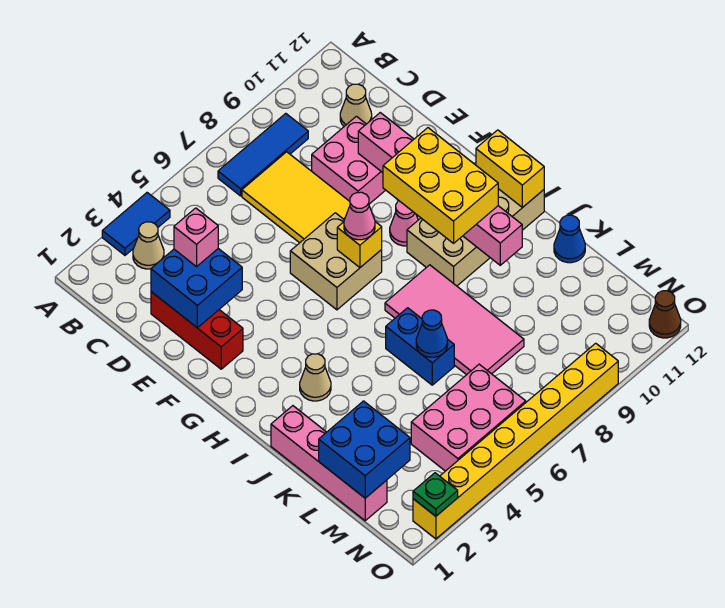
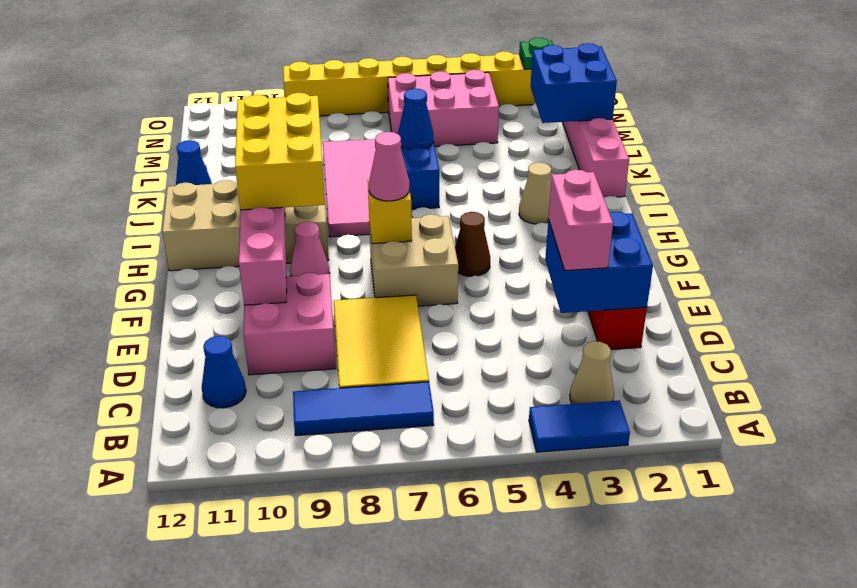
tan cone C11 level 1 -> blue cone C11 level 1
pink brick D3 level 3 -> pink brick D3:E3 level 3
yellow brick H12:I12 level 2 -> none
brown cone O12 level 1 -> brown cone G5 level 1

